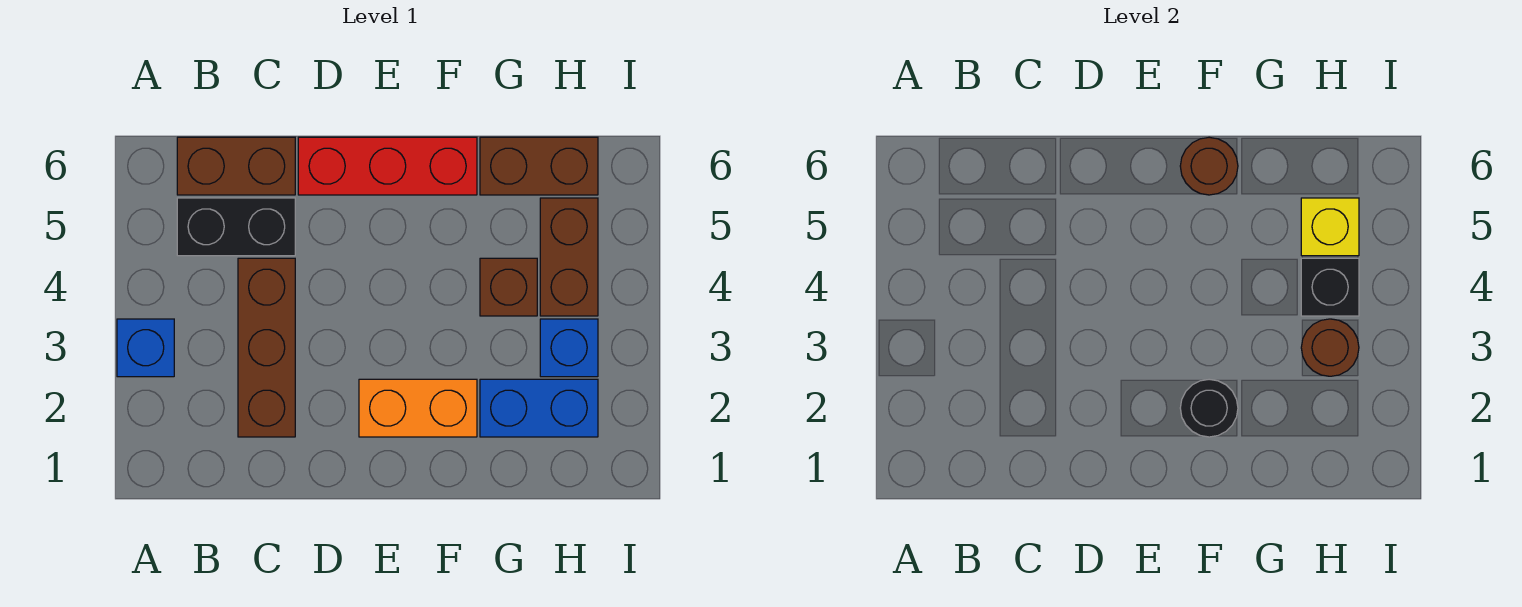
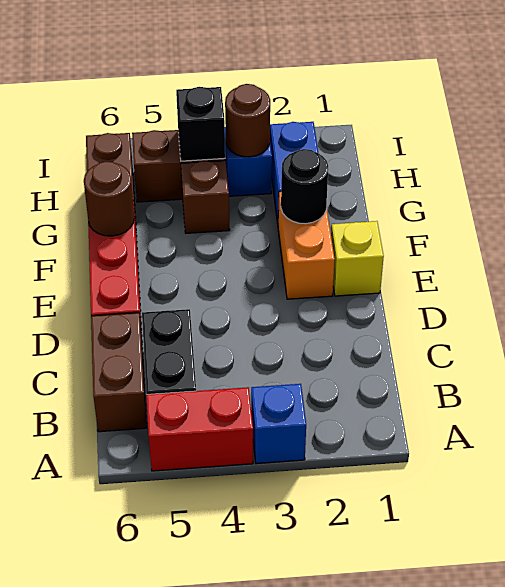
none -> red brick A4:A5 level 1
brown brick C2:C4 level 1 -> none
yellow brick H5 level 2 -> yellow brick E1 level 1

